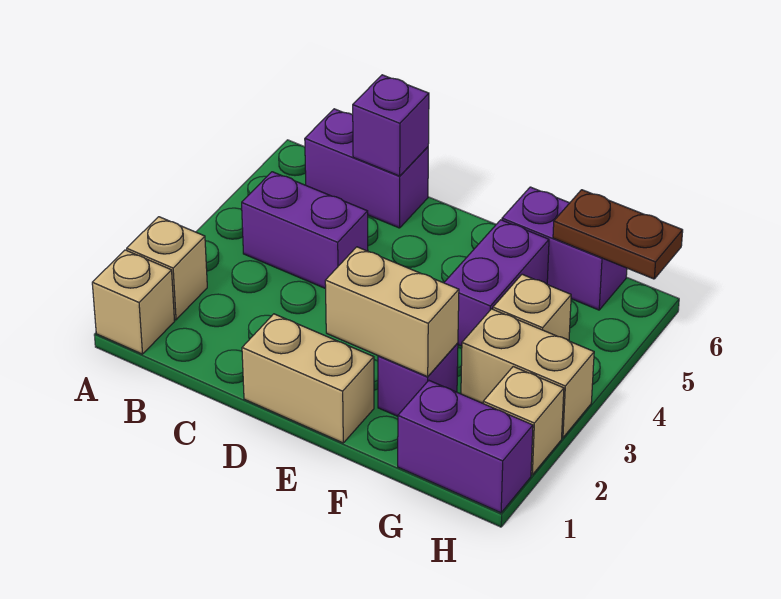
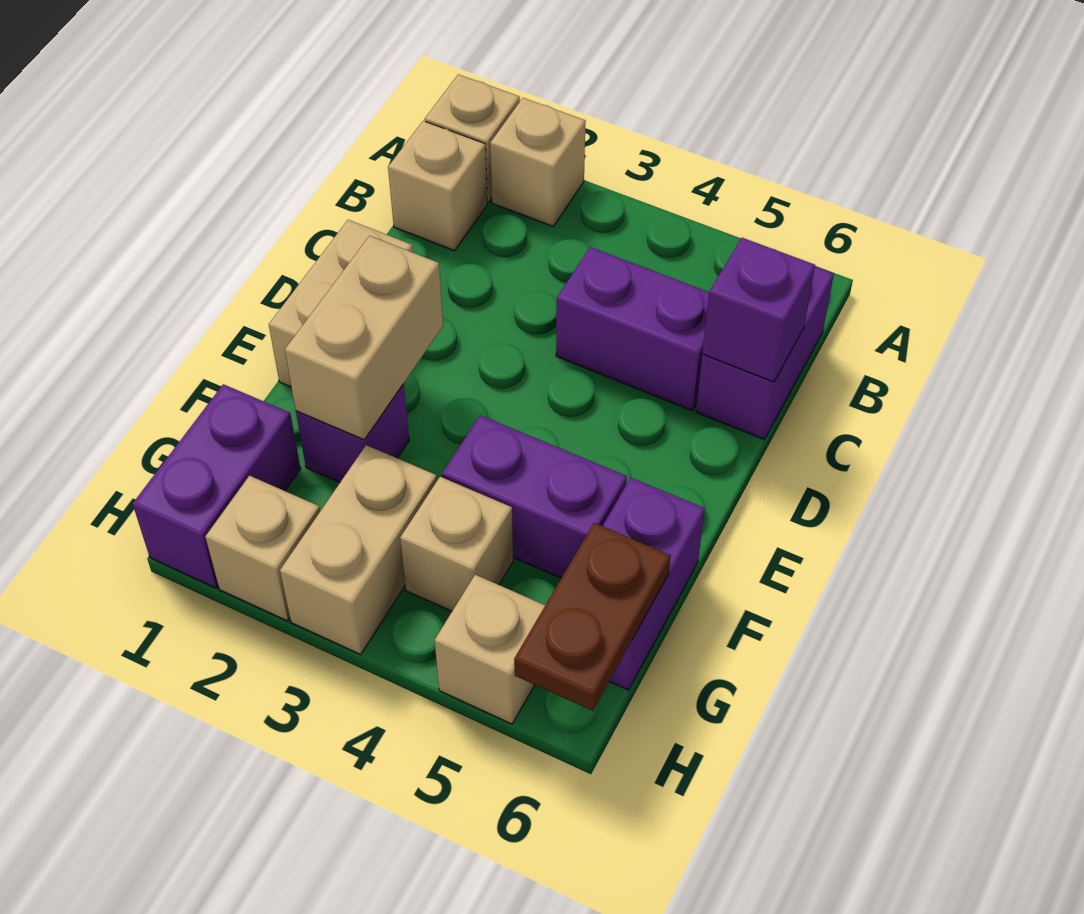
none -> tan brick B1 level 1
purple brick B4:C4 level 1 -> purple brick C4:C5 level 1
none -> tan brick H5 level 1

